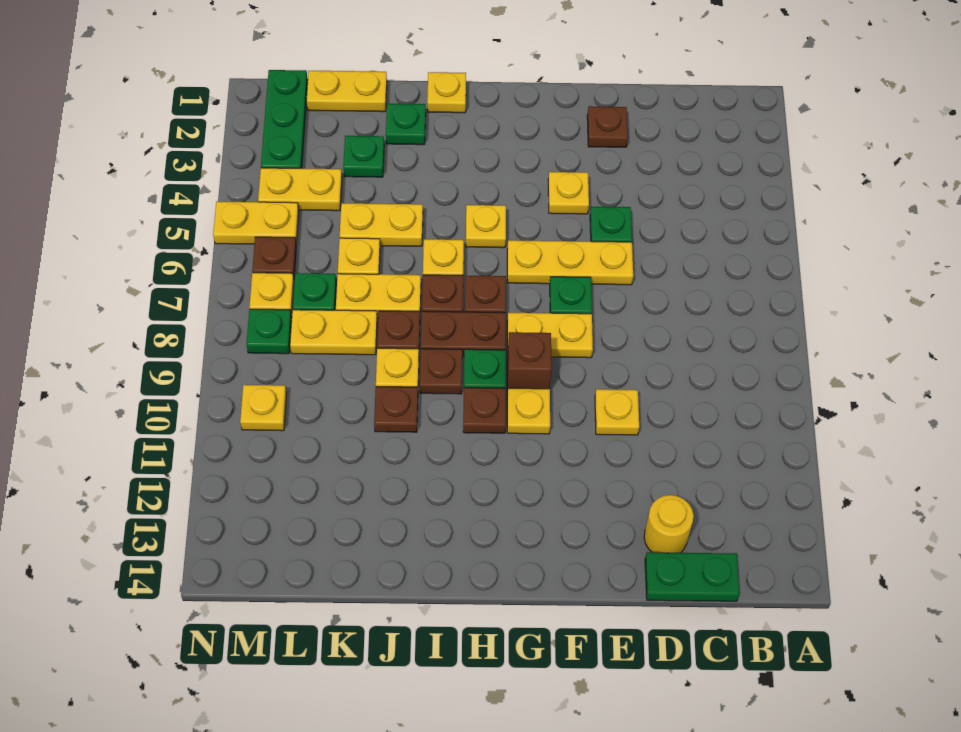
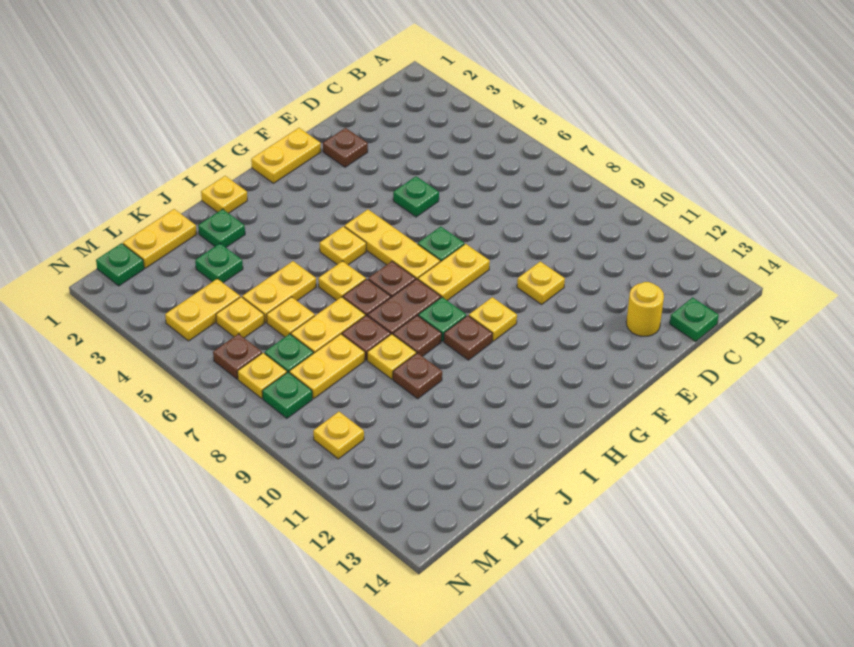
green plate C14:D14 level 1 -> green plate C14 level 1
yellow plate E6:G6 level 1 -> yellow plate G5:G7 level 1
yellow plate F4 level 1 -> yellow plate L5 level 1
brown brick G9 level 1 -> none
green plate M1:M3 level 1 -> green plate M1 level 1
yellow plate M5:N5 level 1 -> yellow plate F1:G1 level 1

